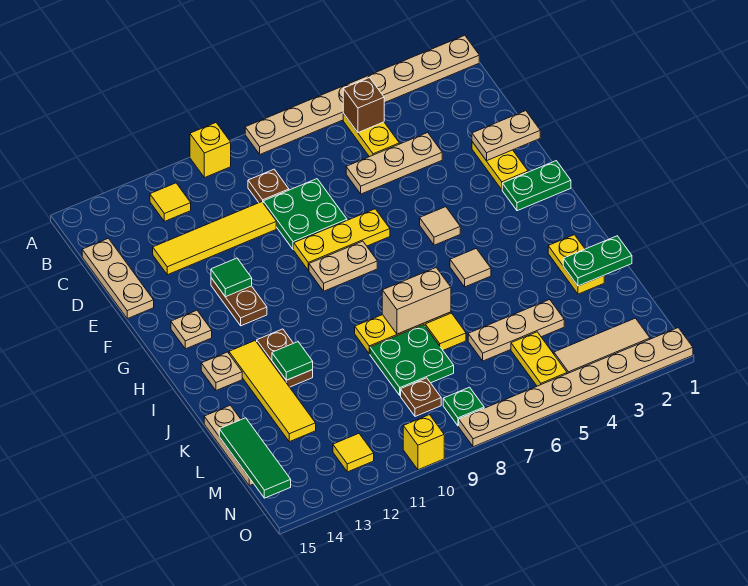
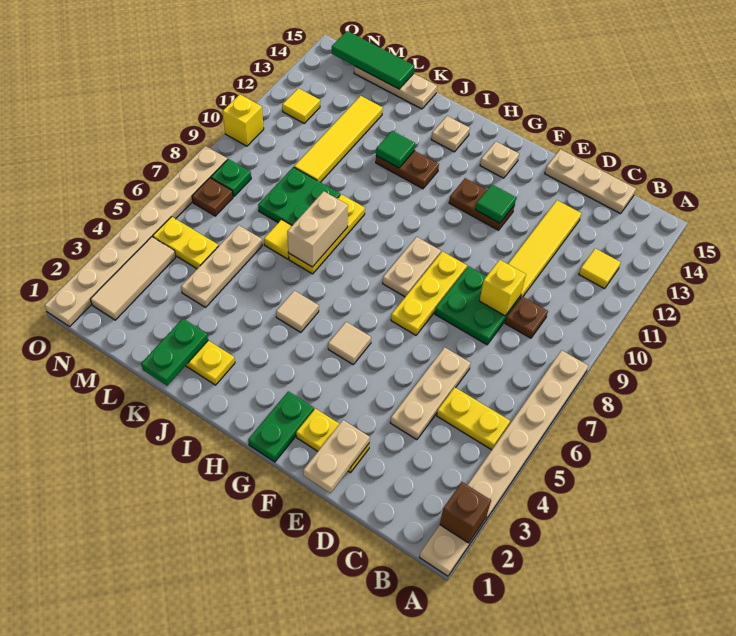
yellow brick A10 level 1 -> yellow brick D9 level 2
brown brick B5 level 2 -> brown brick A2 level 2
yellow tile I13:L13 level 1 -> yellow tile L10:L13 level 1
brown plate M9 level 1 -> brown plate N7 level 1

